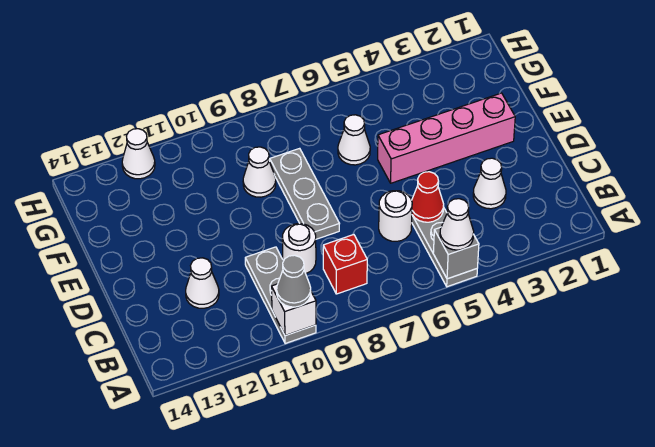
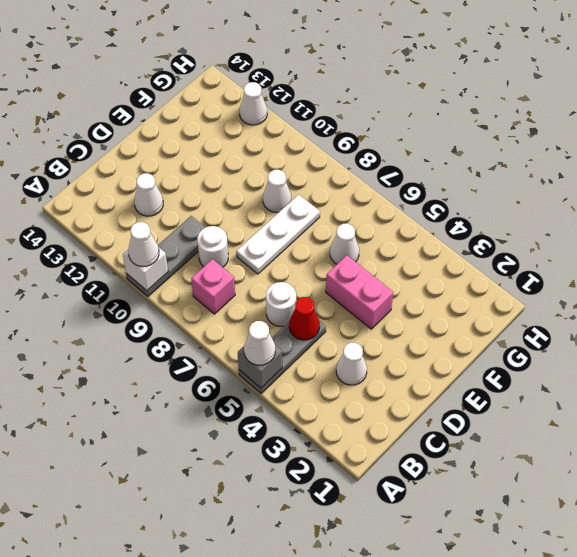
grey cone A10 level 3 -> white cone A10 level 3
red brick B8 level 1 -> pink brick B8 level 1
grey plate D8:F8 level 1 -> white plate D8:F8 level 1
pink brick E2:E5 level 1 -> pink brick E4:E5 level 1

